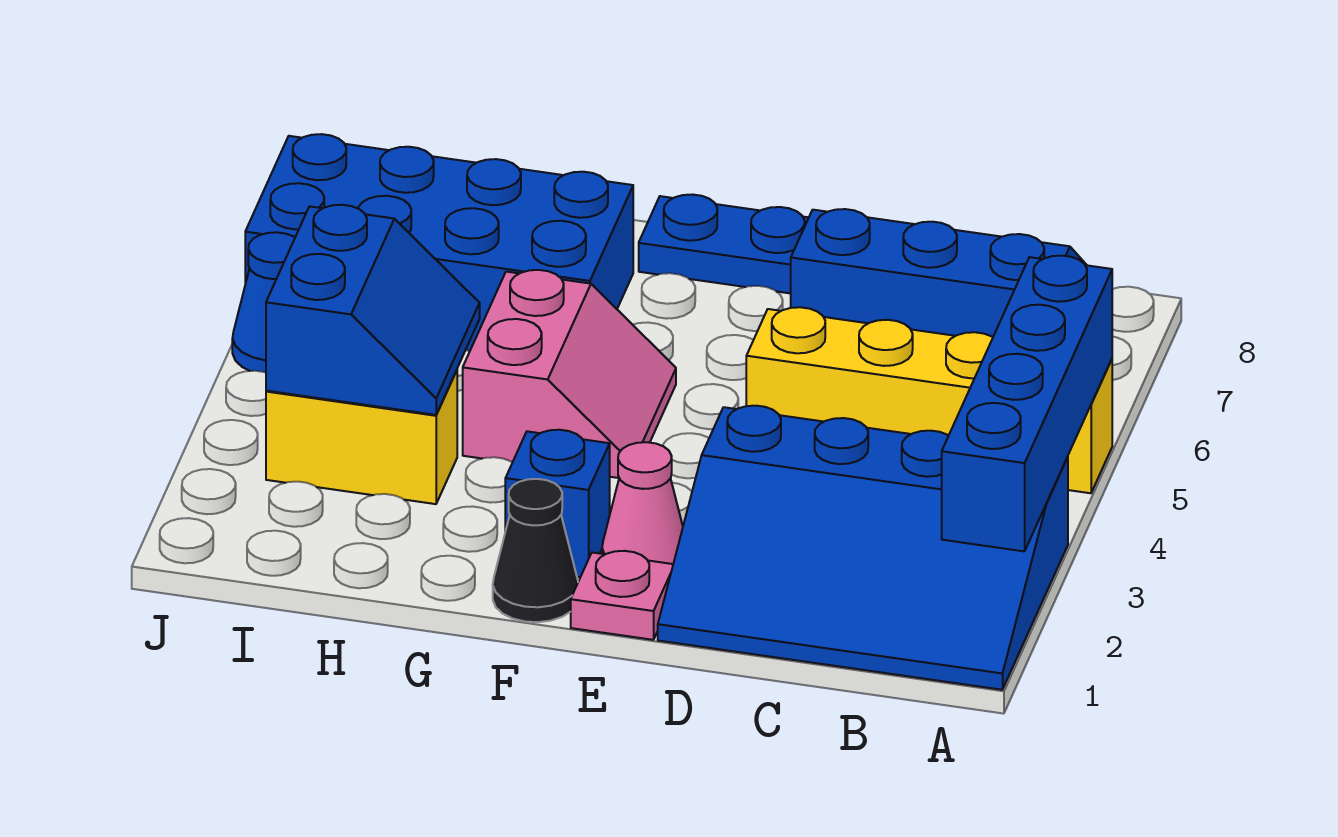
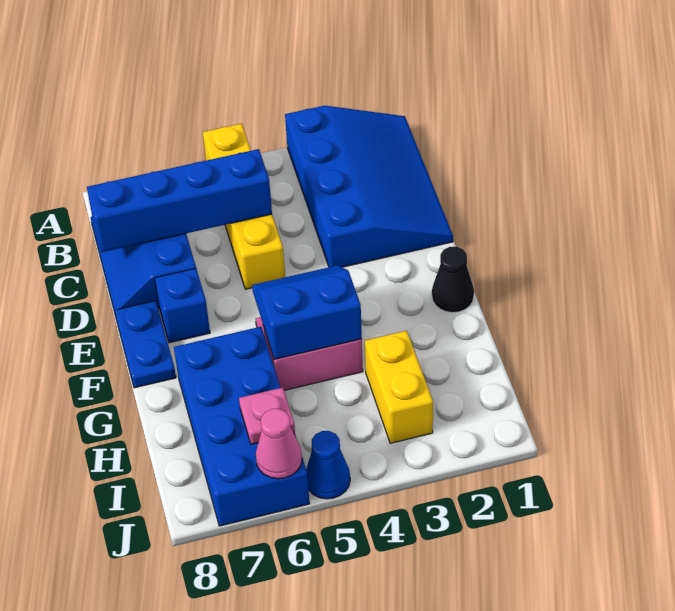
blue brick A2:A5 level 2 -> blue brick C5:C8 level 2
pink plate E1 level 1 -> pink plate I6 level 2
pink cone E2 level 1 -> pink cone J6 level 2
blue brick F2 level 1 -> blue brick E7 level 1
blue slope H3:I4 level 2 top I -> blue slope F4:G5 level 2 top G

